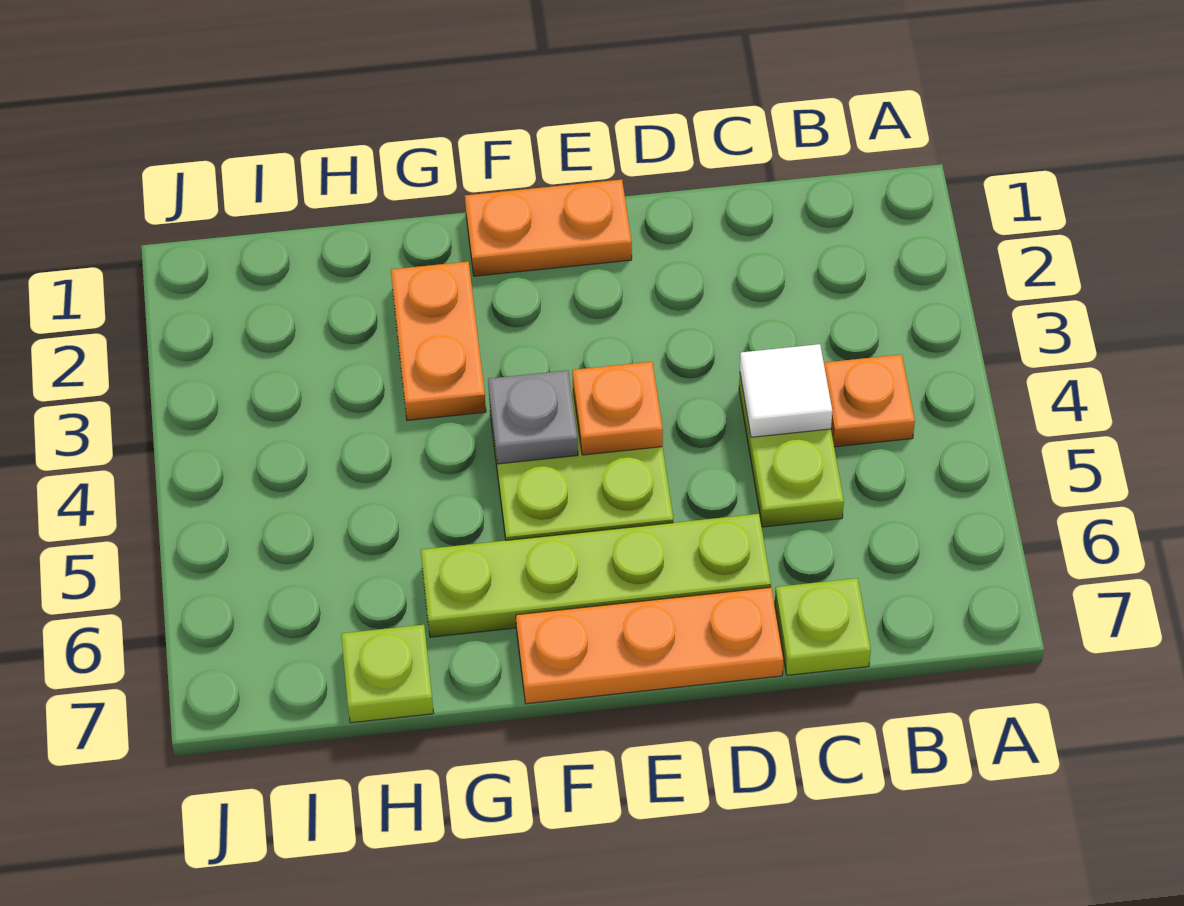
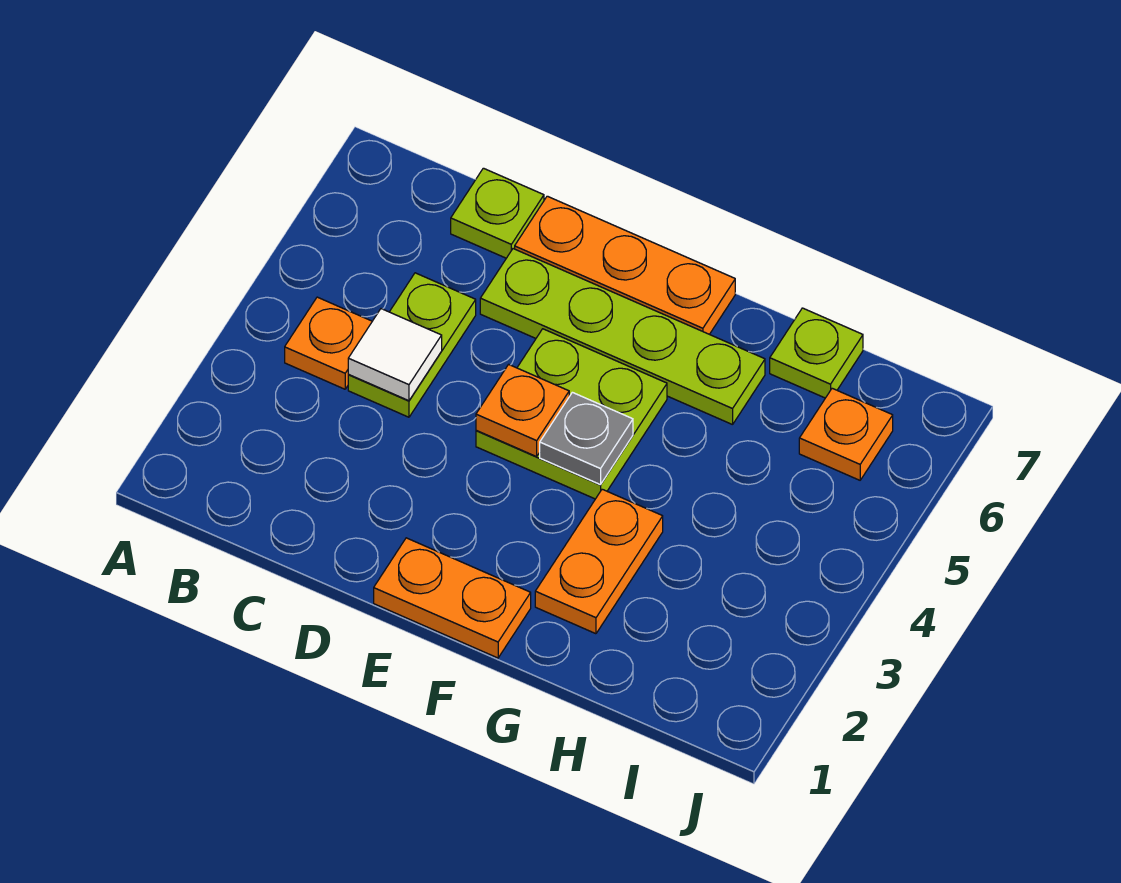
none -> orange plate I6 level 1

